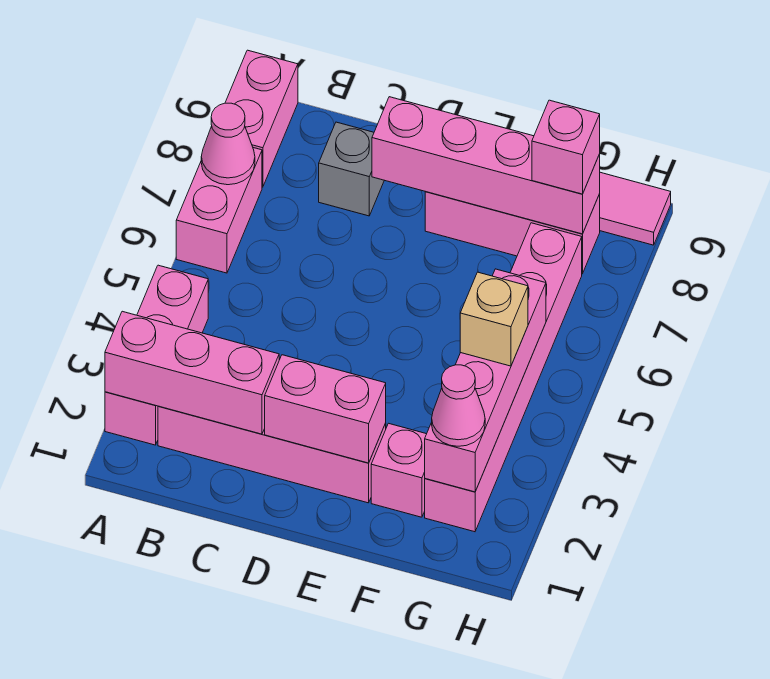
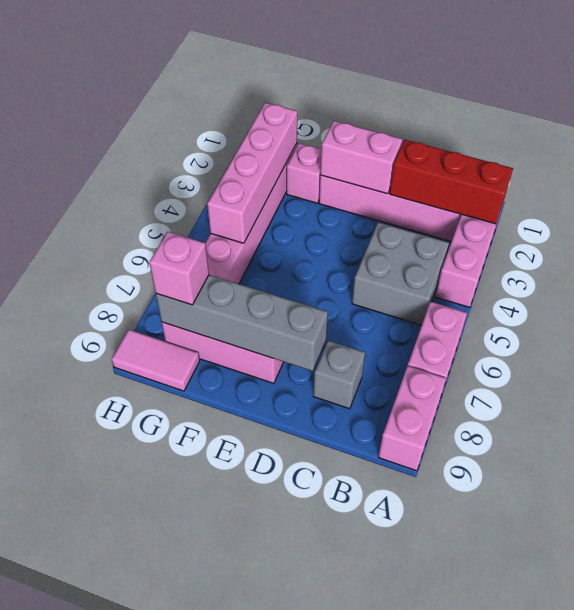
pink brick A2:C2 level 2 -> red brick A2:C2 level 2
pink cone A7 level 2 -> none
none -> grey brick B4:C5 level 1
pink brick D8:G8 level 2 -> grey brick D8:G8 level 2
pink cone G2 level 3 -> none
tan brick G4 level 3 -> none

